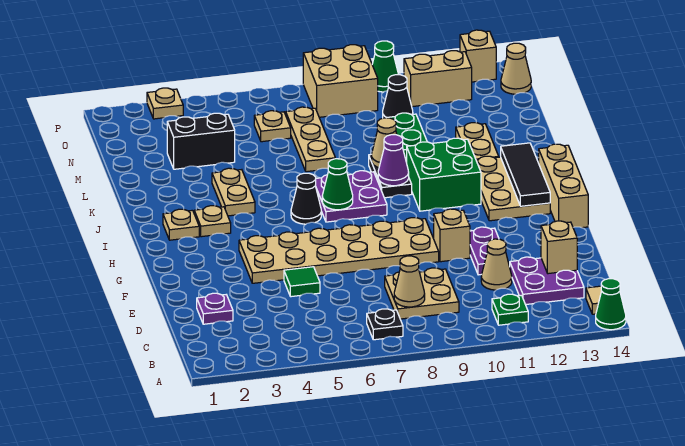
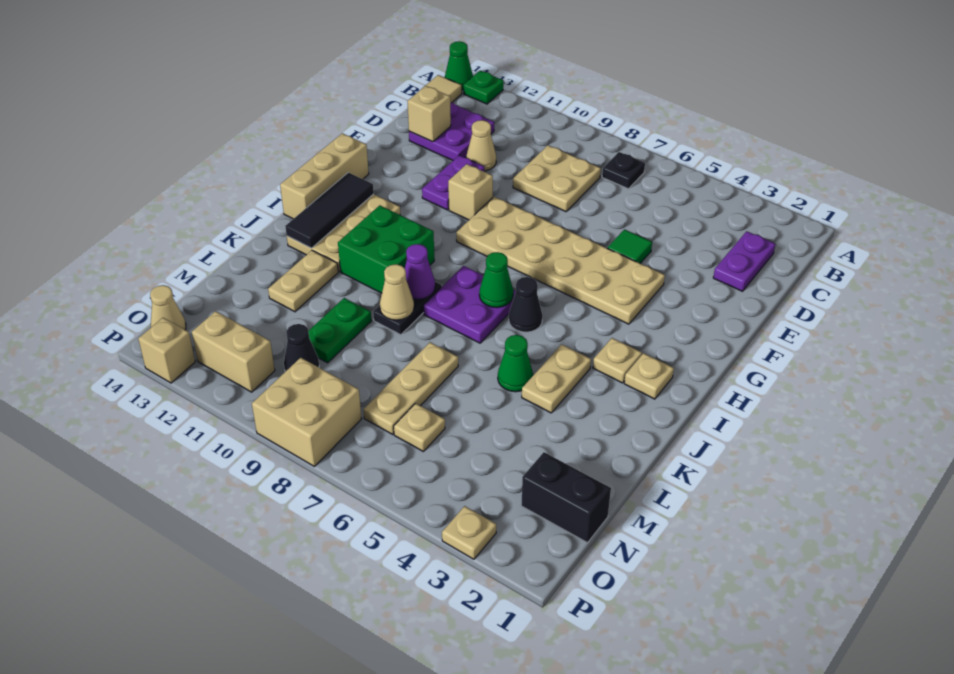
green plate B11 level 1 -> green plate A13 level 1
tan cone C8 level 2 -> none
purple plate D2 level 1 -> purple plate C2:D2 level 1
black brick M3:M4 level 1 -> black brick N1:N2 level 1
green cone P10 level 1 -> green cone K5 level 1

